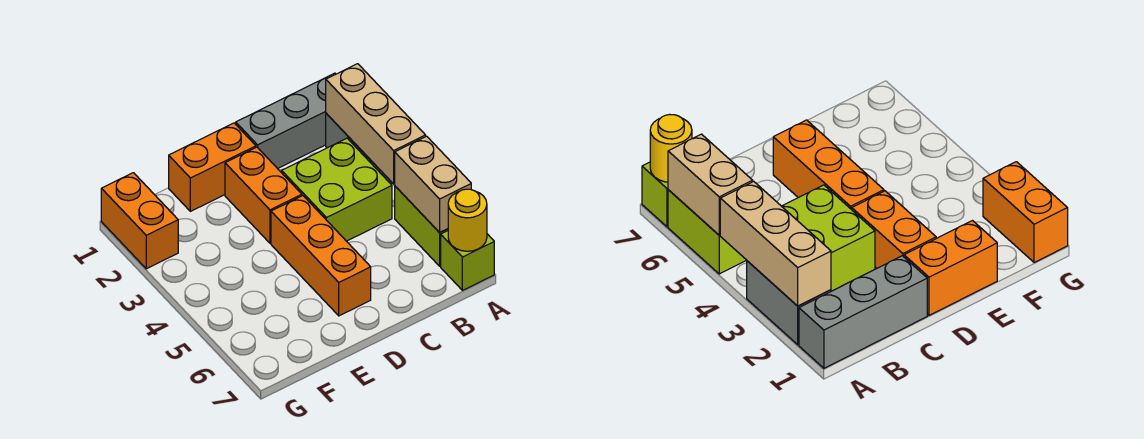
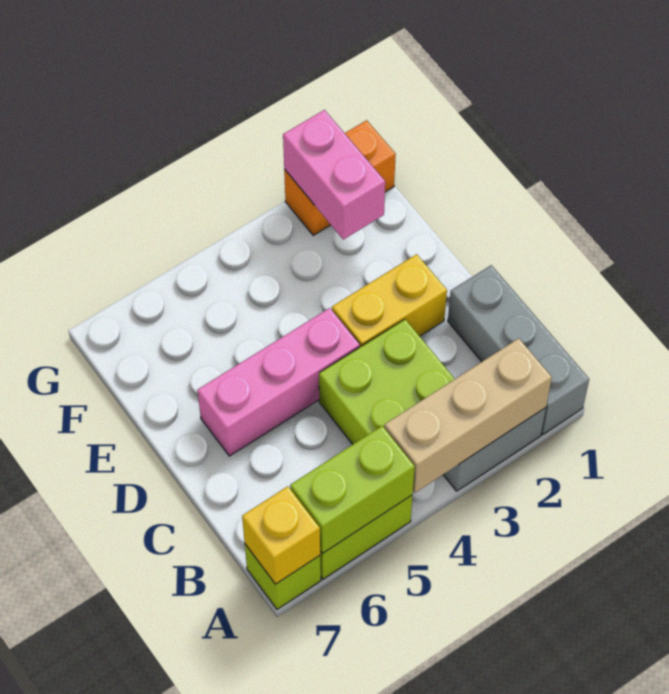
tan brick A5:A6 level 2 -> lime brick A5:A6 level 2
yellow round brick A7 level 2 -> yellow brick A7 level 2
orange brick D1:E1 level 1 -> none
orange brick D2:D3 level 1 -> yellow brick D2:D3 level 1
orange brick D4:D6 level 1 -> pink brick D4:D6 level 1
none -> pink brick F2:G2 level 2

